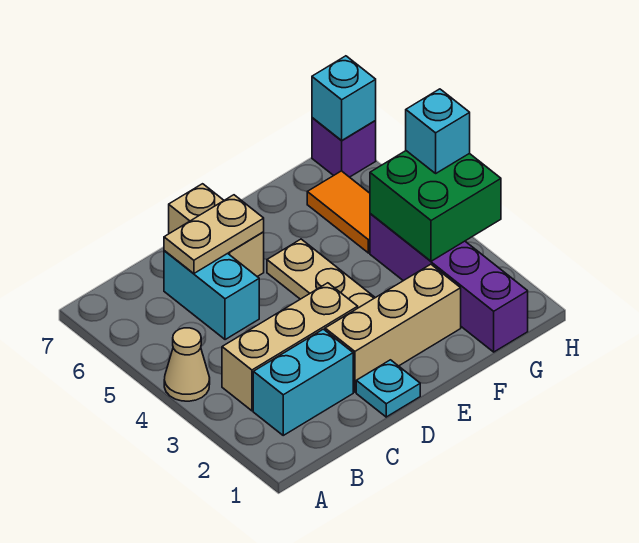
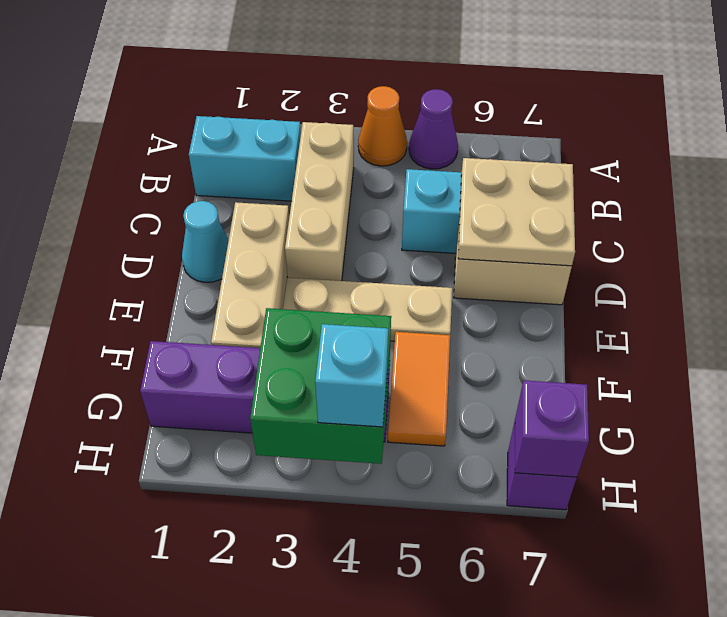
tan cone A4 level 1 -> orange cone A4 level 1
none -> purple cone A5 level 1
cyan brick B2:C2 level 1 -> cyan brick B1:B2 level 1
tan plate C6:D6 level 2 -> tan plate C6:D7 level 2
cyan plate D1 level 1 -> cyan cone D1 level 1
orange tile G5:G6 level 1 -> orange tile F5:G5 level 1
cyan brick H7 level 2 -> purple brick H7 level 2

